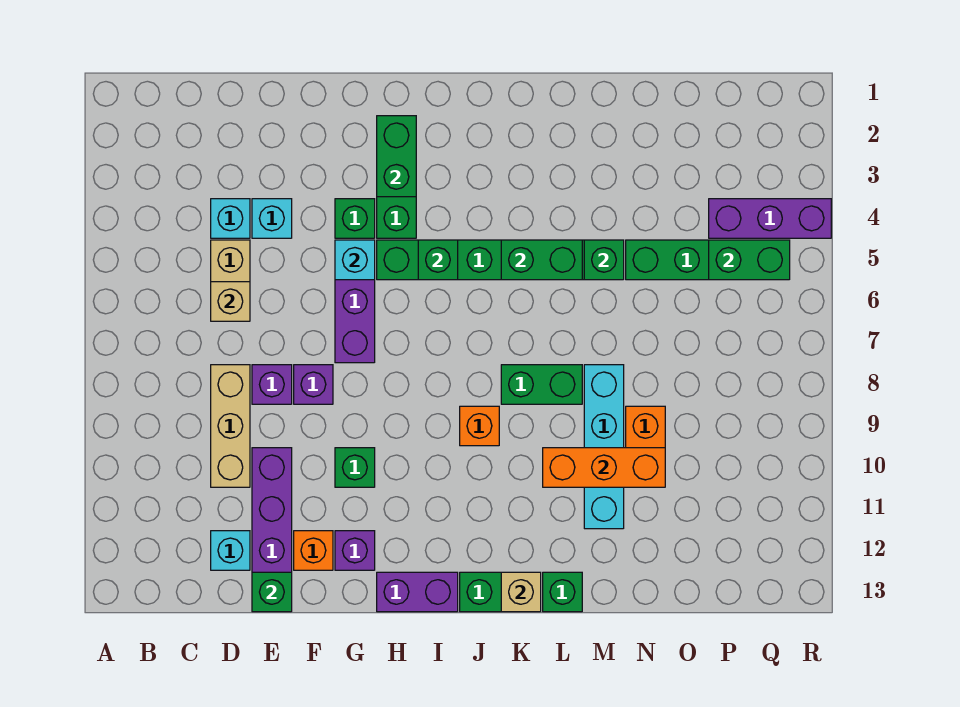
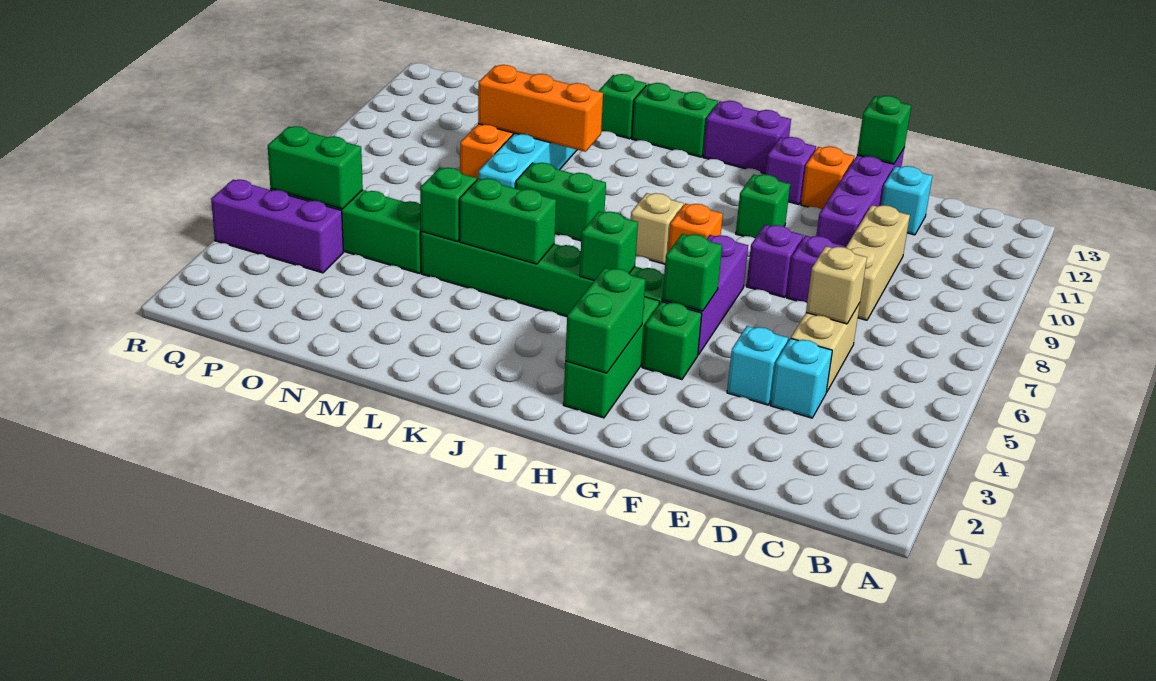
cyan brick G5 level 2 -> green brick G5 level 2
orange brick J9 level 1 -> orange brick H8 level 1
tan brick K13 level 2 -> tan brick I8 level 1

